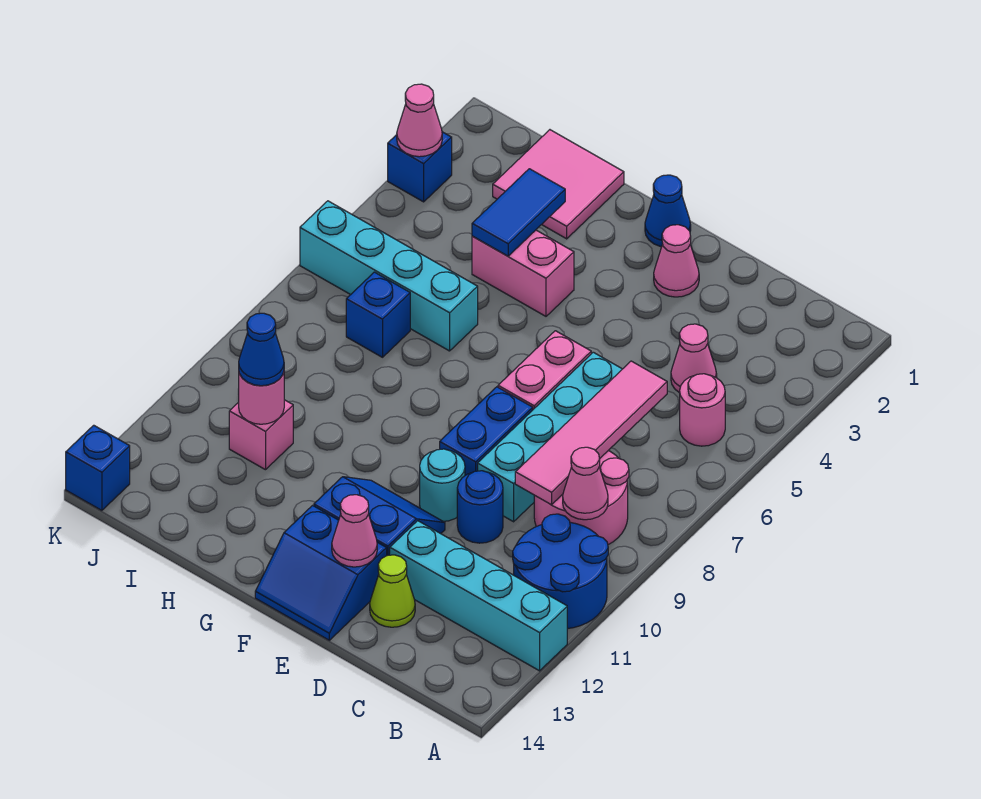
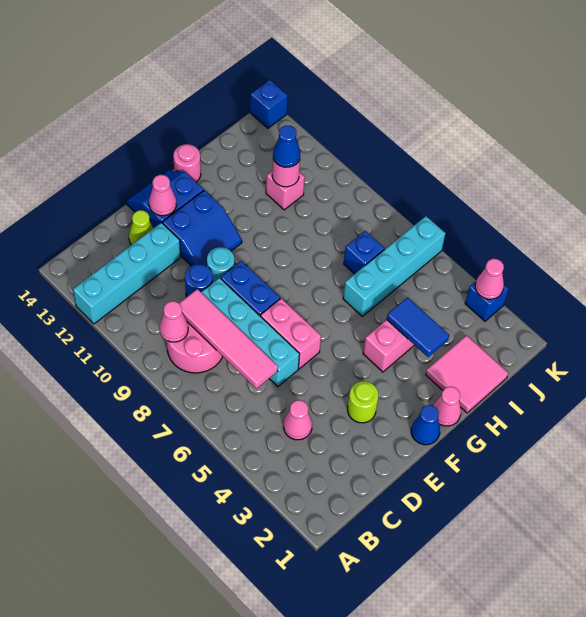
blue round brick A10:B11 level 1 -> none
pink round brick B5 level 1 -> pink round brick G14 level 1
pink cone E2 level 1 -> pink cone G1 level 1
none -> lime round brick E3 level 1

